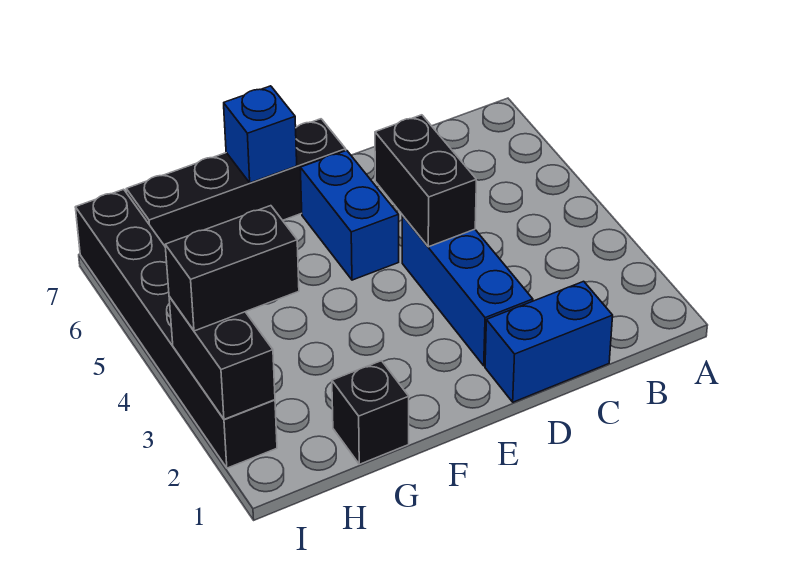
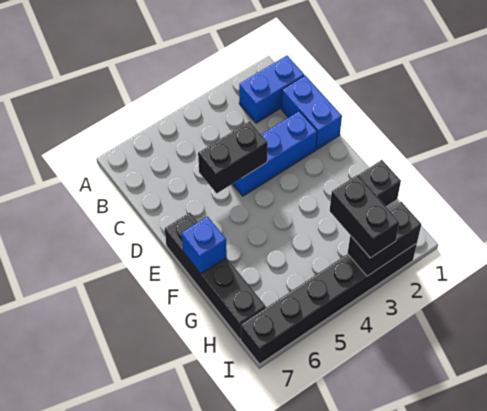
blue brick E5:E6 level 1 -> blue brick B1:B2 level 1

